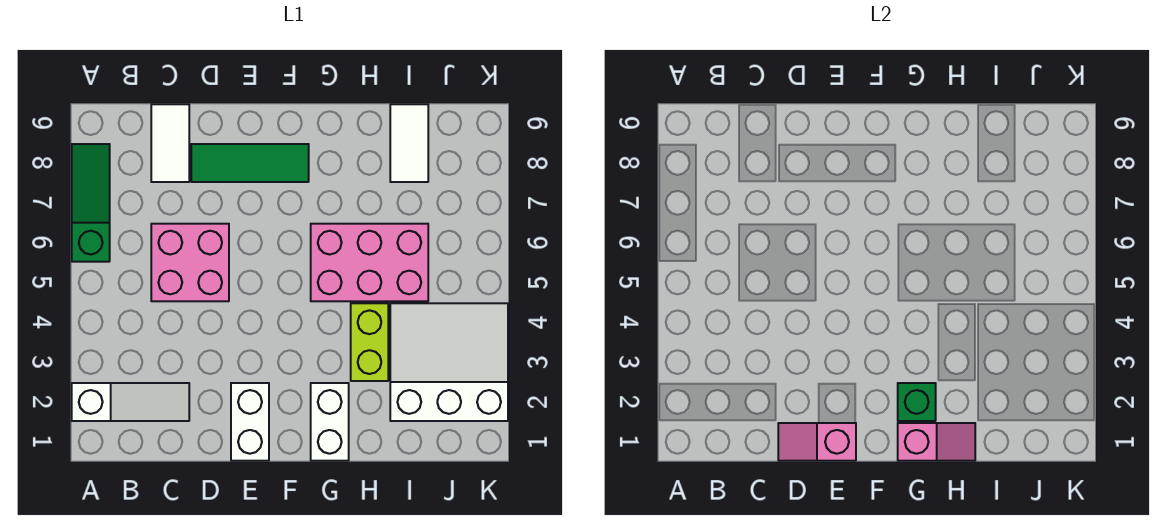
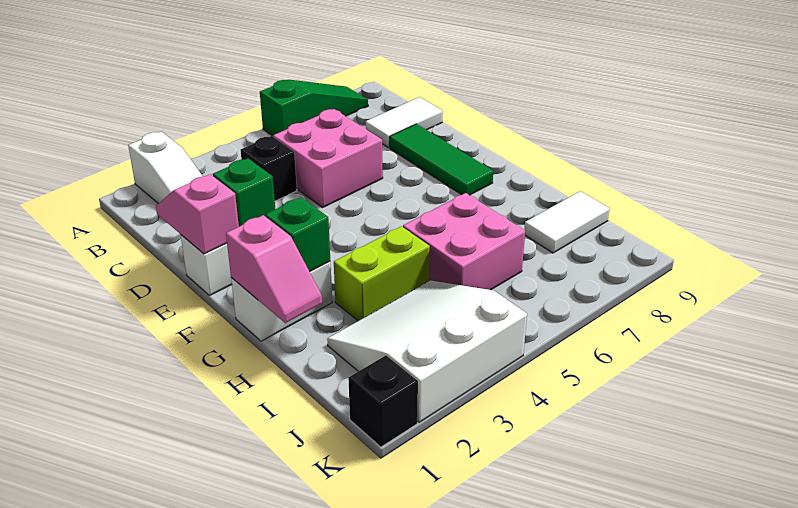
none -> black brick C4 level 1
none -> green brick E2 level 2
pink brick G5:I6 level 1 -> pink brick H5:I6 level 1
white slope I2:K4 level 1 top 2 -> white slope I2:K4 level 1 top K
none -> black brick K1 level 1

